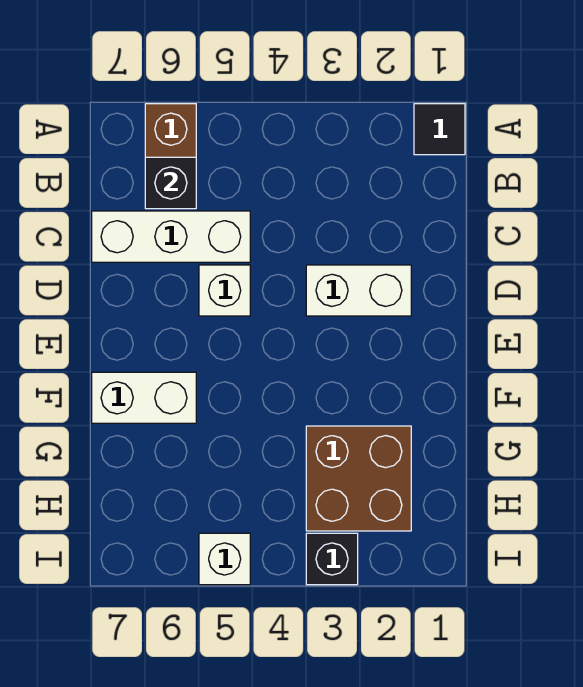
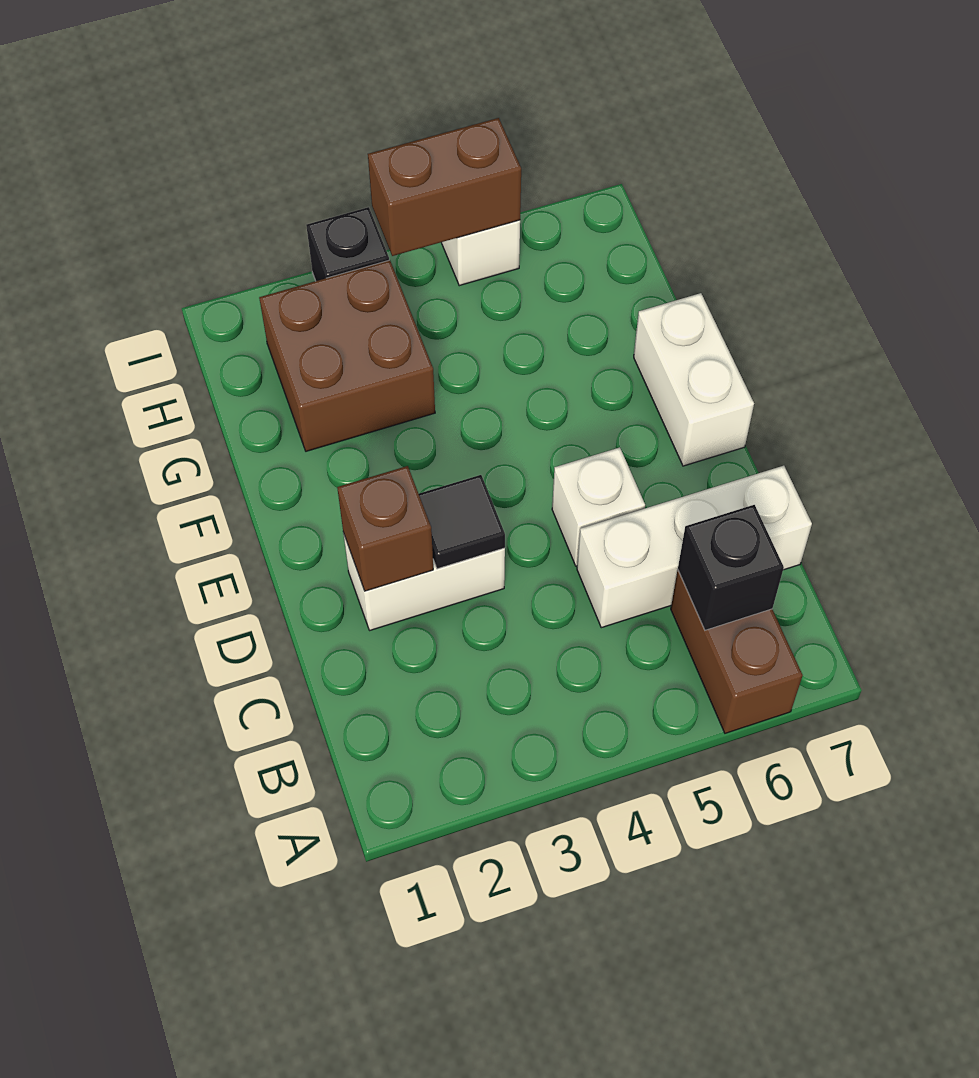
black tile A1 level 1 -> black tile D3 level 2
none -> brown brick D2 level 2
white brick F6:F7 level 1 -> white brick E7:F7 level 1
none -> brown brick I4:I5 level 2

